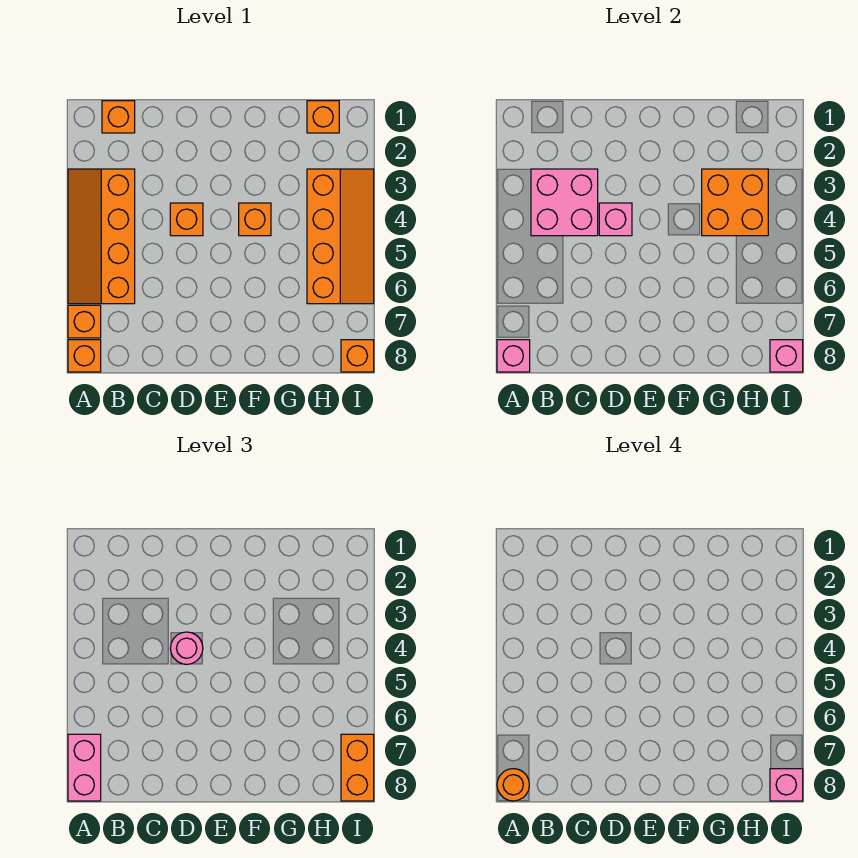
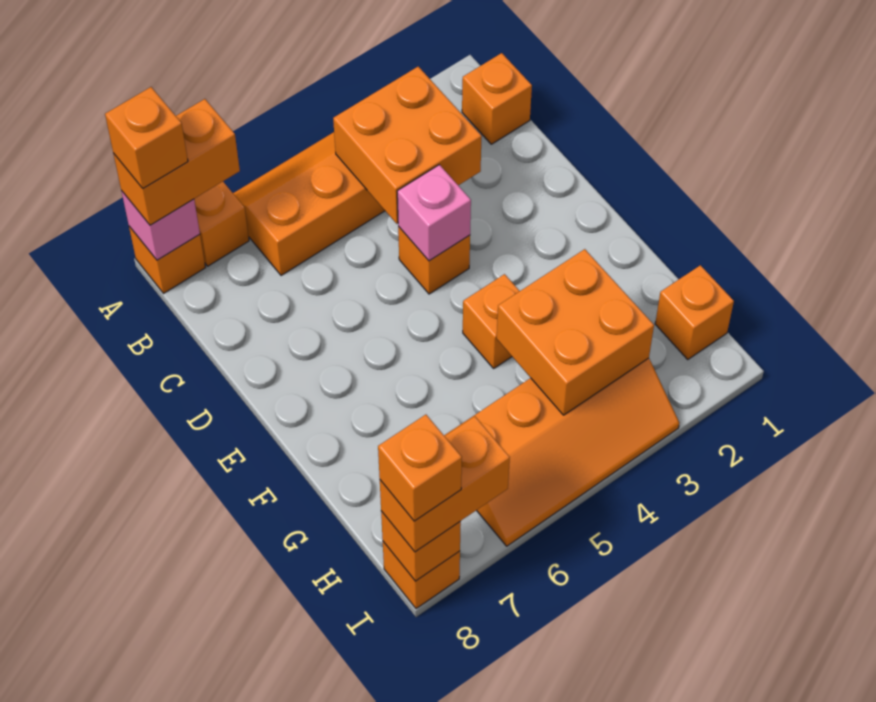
pink brick A7:A8 level 3 -> orange brick A7:A8 level 3
orange round brick A8 level 4 -> orange brick A8 level 4
pink brick B3:C4 level 2 -> orange brick B3:C4 level 2
pink round brick D4 level 3 -> none
pink brick I8 level 2 -> orange brick I8 level 2
pink brick I8 level 4 -> orange brick I8 level 4

